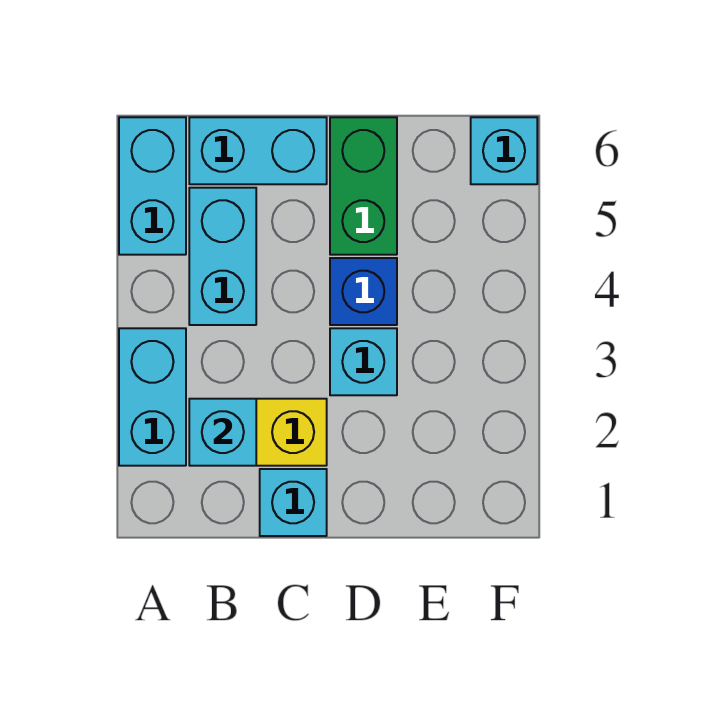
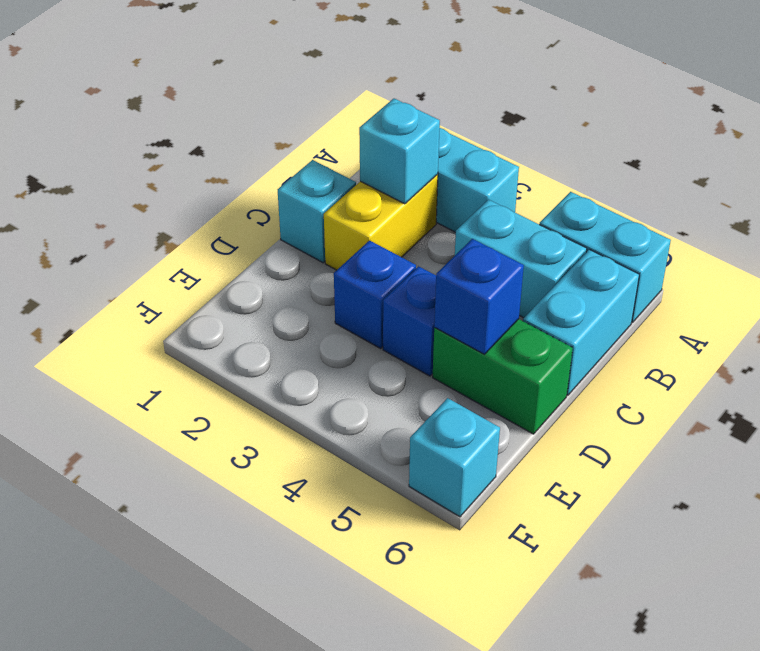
cyan brick D3 level 1 -> blue brick D3 level 1
none -> blue brick D5 level 2

